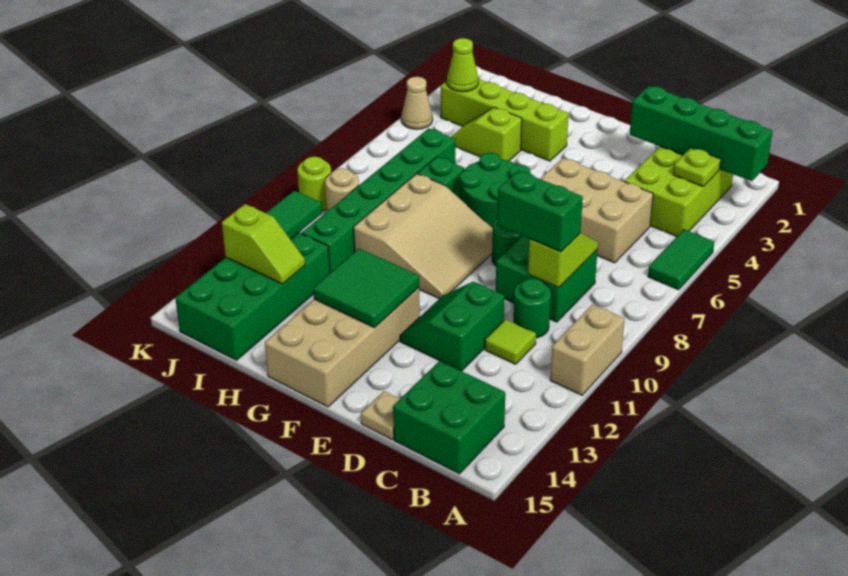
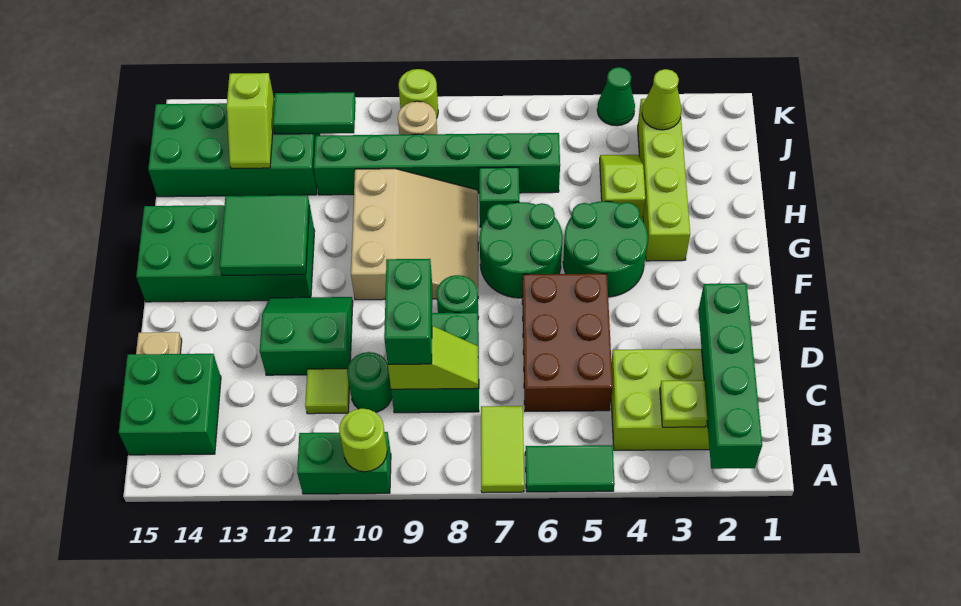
none -> lime tile A7:B7 level 1
tan brick A10:A11 level 1 -> green brick A10:A11 level 1
none -> lime round brick A10 level 2
tan brick C5:E6 level 1 -> brown brick C5:E6 level 1
none -> green round brick F4:G5 level 1
tan slope F8:H10 level 1 top H -> tan slope F8:H10 level 1 top 10
tan brick F12:G15 level 1 -> green brick F12:G15 level 1
tan cone K4 level 1 -> green cone K4 level 1

